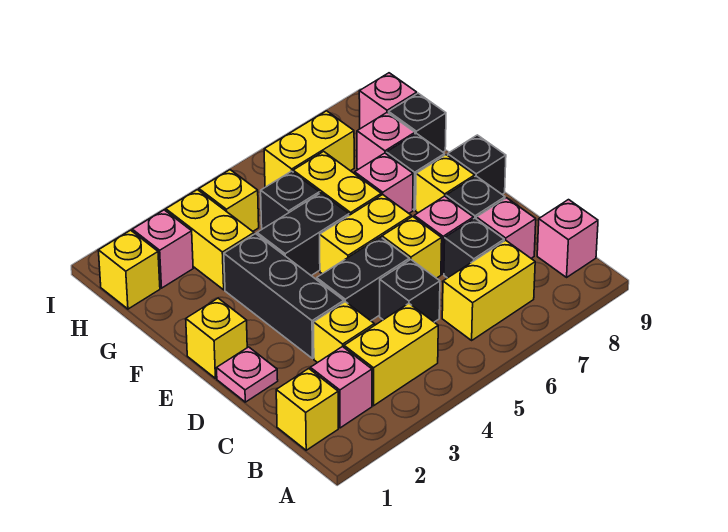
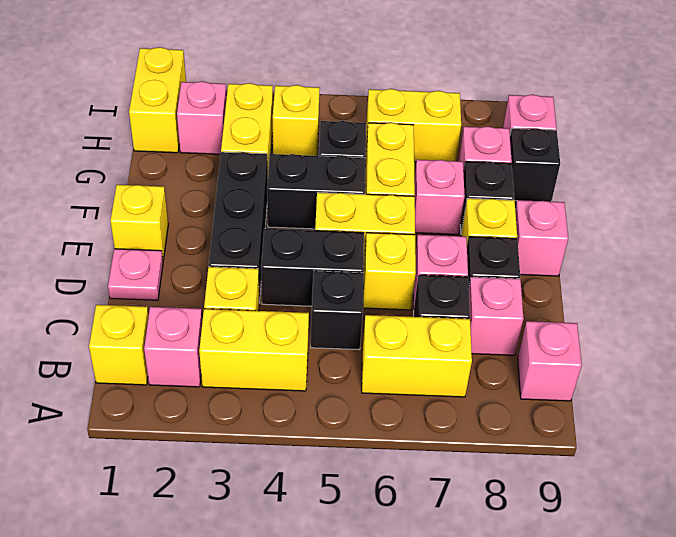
black brick E9 level 1 -> pink brick E9 level 1
yellow brick H1 level 1 -> yellow brick H1:I1 level 1

